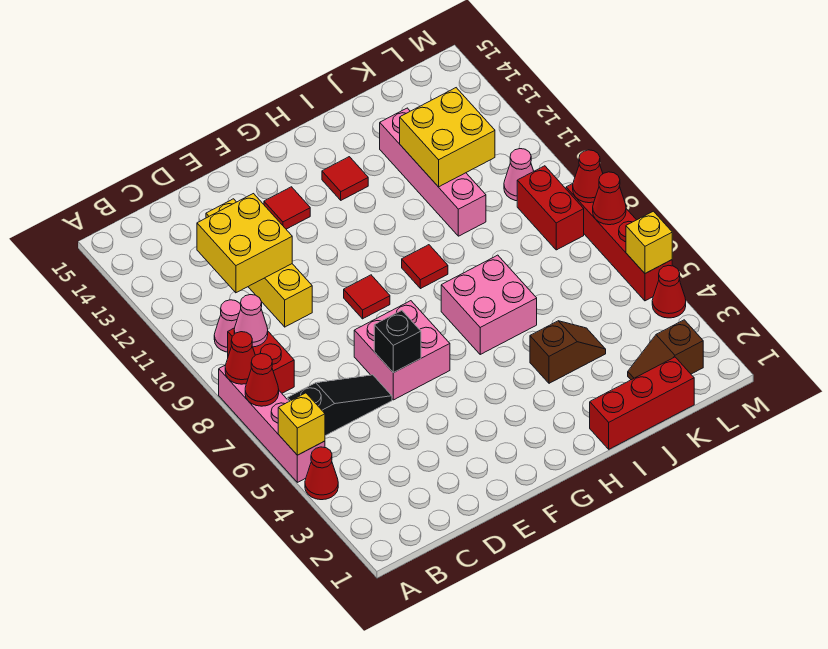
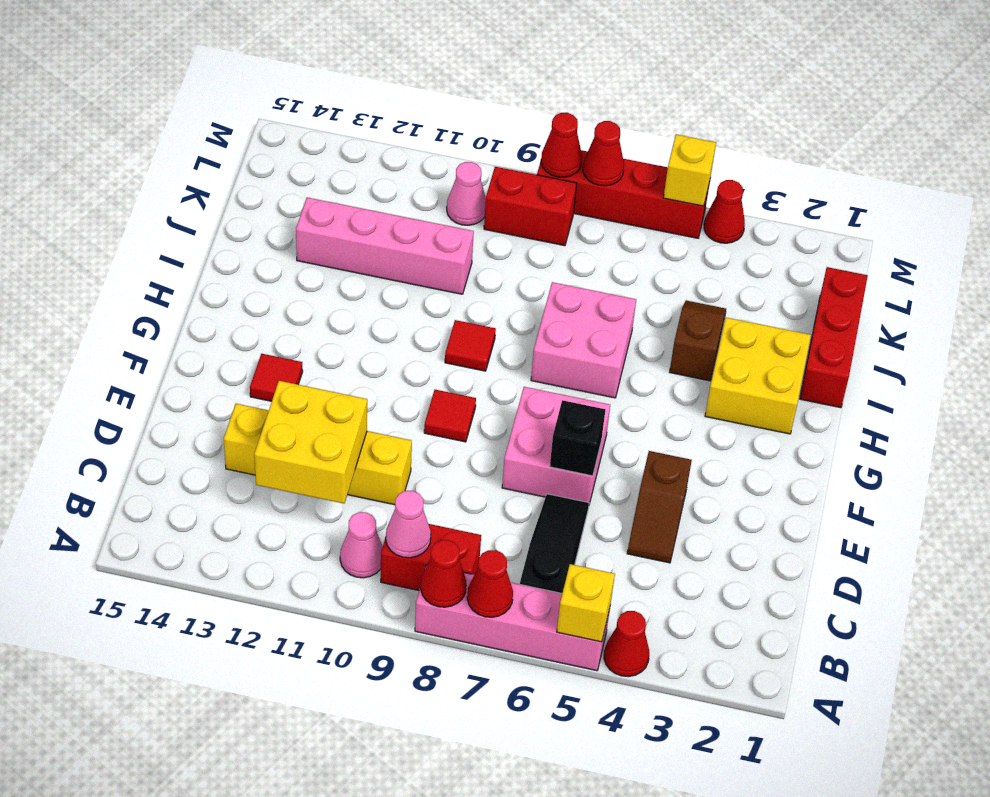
red tile H13 level 1 -> none
yellow brick J11:K12 level 2 -> yellow brick H2:I3 level 1
brown slope K2:L2 level 1 top L -> brown slope D4:E4 level 1 top E

